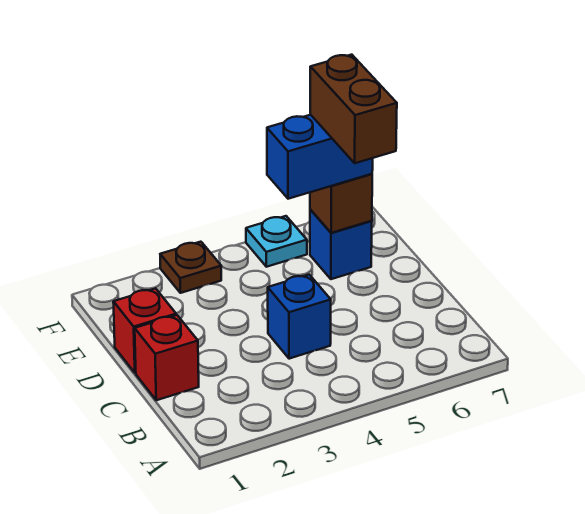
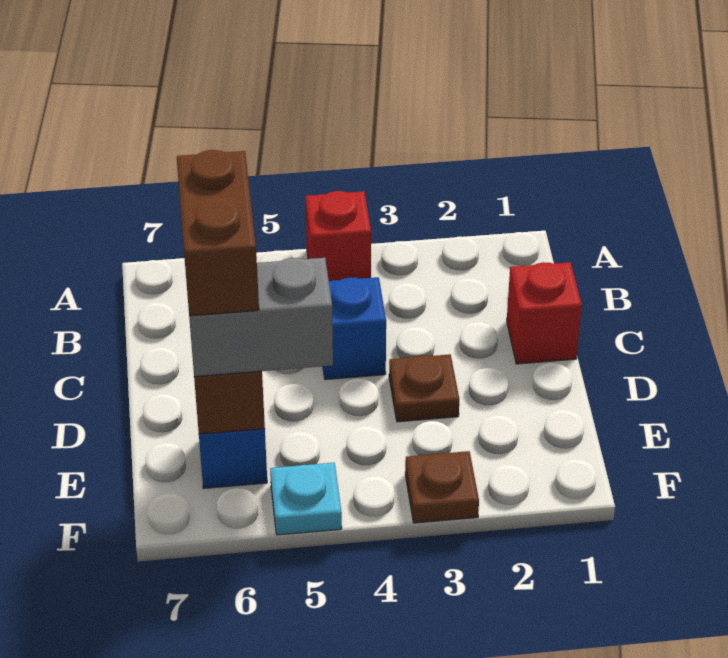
red brick D1 level 1 -> red brick A4 level 1
none -> brown plate D3 level 1
blue brick E5:E6 level 3 -> grey brick E5:E6 level 3

